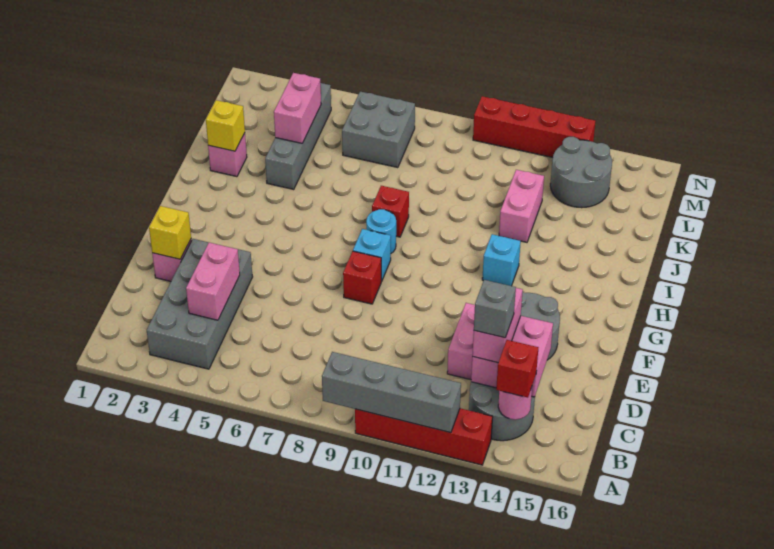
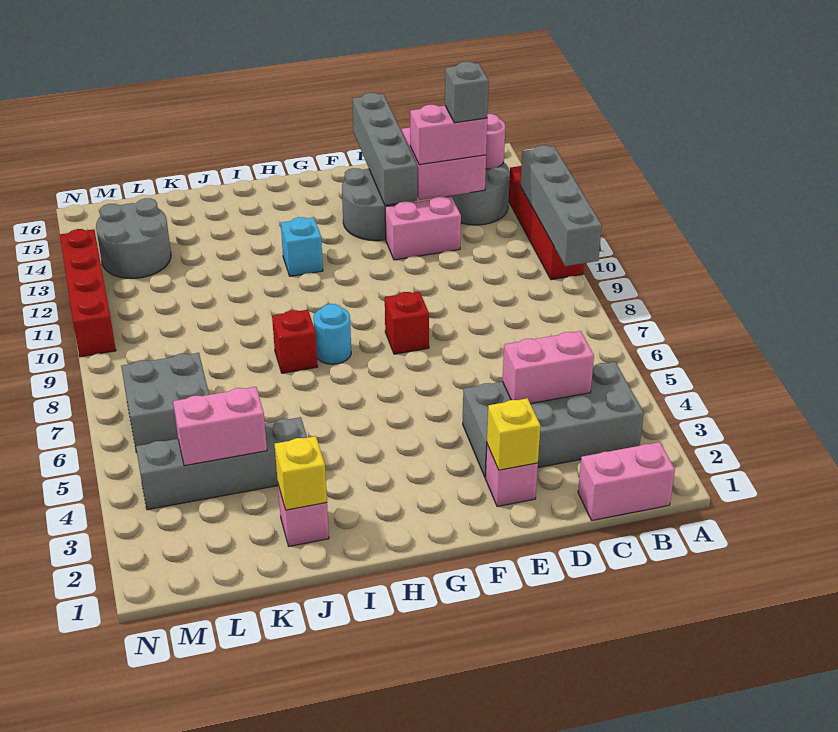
red brick B14 level 3 -> none
none -> grey brick E13:E16 level 2
cyan brick G8 level 1 -> none
pink brick J12:K12 level 1 -> pink brick B1:C1 level 1

